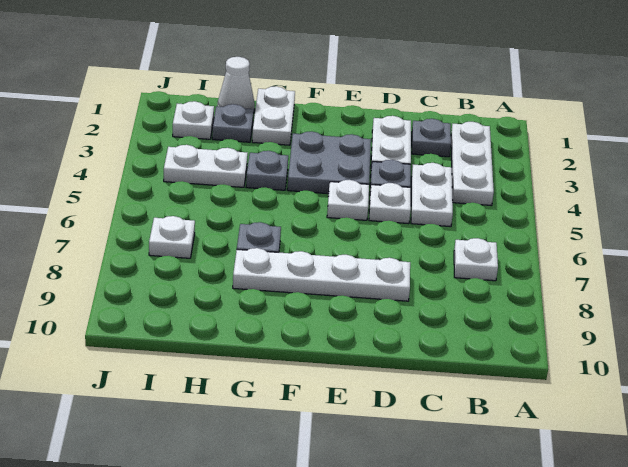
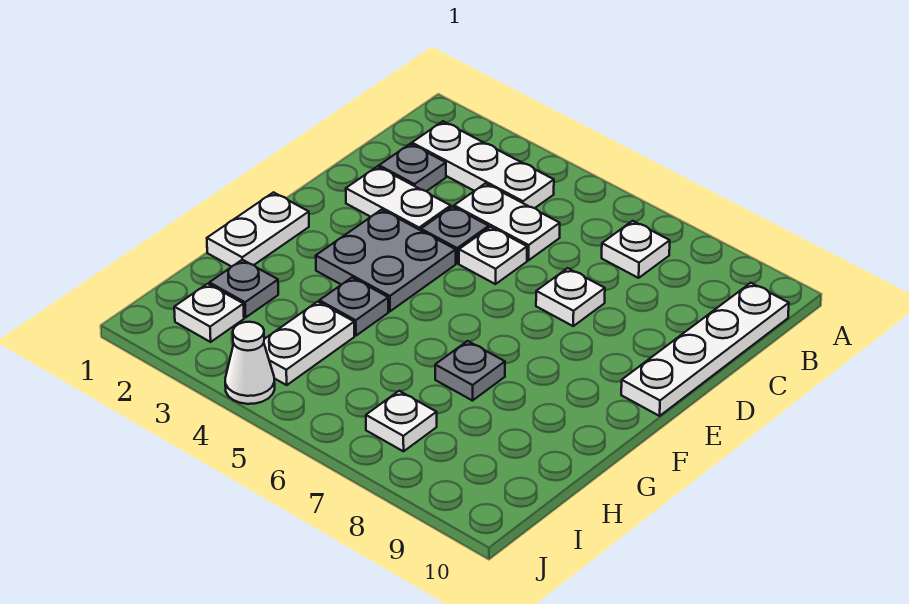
white plate D8:G8 level 1 -> white plate B10:E10 level 1
white plate E5 level 1 -> white plate D7 level 1
white plate G1:G2 level 1 -> white plate F1:G1 level 1
white cone H1 level 1 -> white cone J4 level 1

